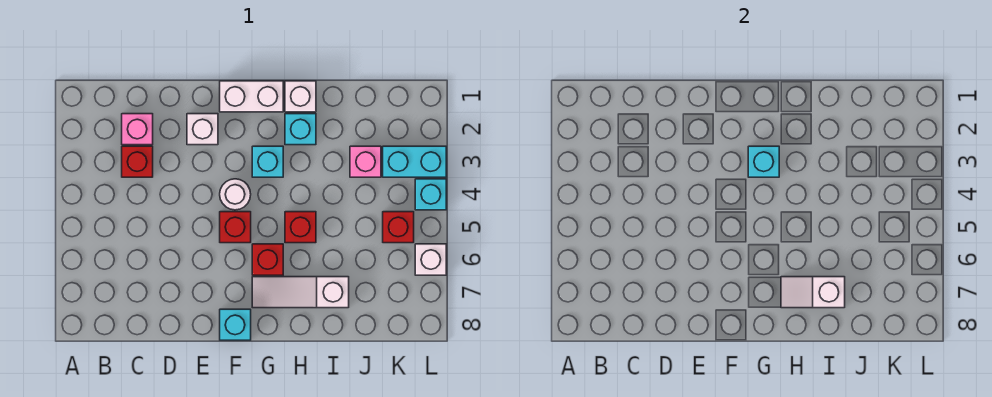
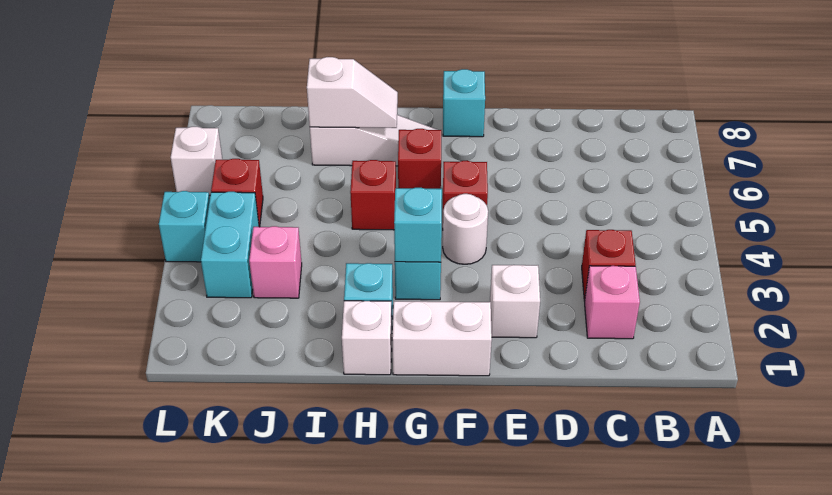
cyan brick K3:L3 level 1 -> cyan brick K3:K4 level 1

